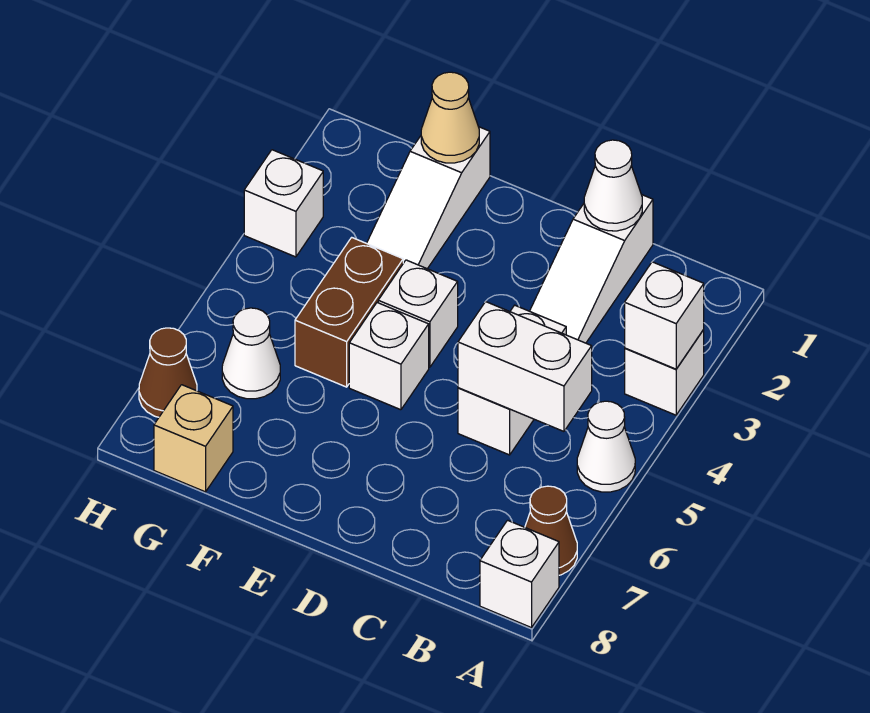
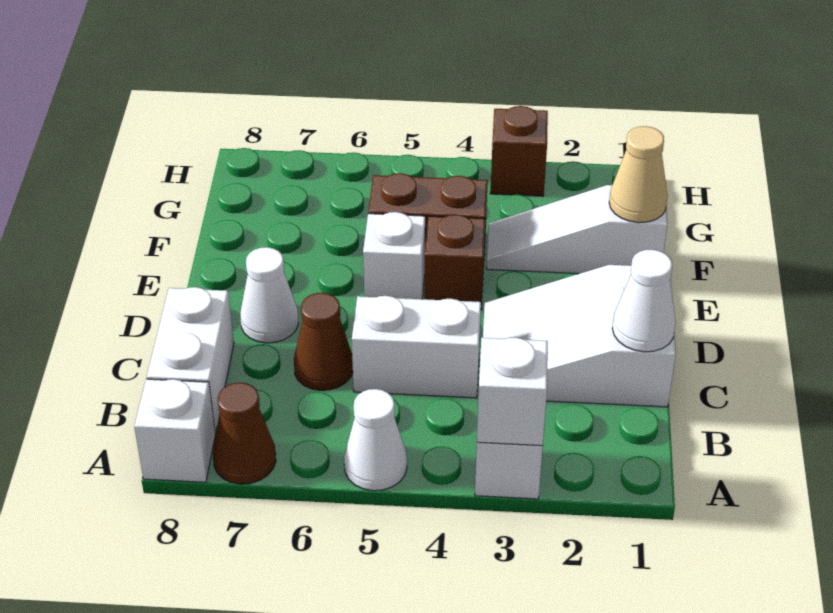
white brick B5:C5 level 2 -> white brick B8:C8 level 1
white slope C1:C3 level 1 top 1 -> white slope C1:D3 level 1 top 1
white brick E4 level 1 -> brown brick E4 level 1
white cone G6 level 1 -> white cone D7 level 1
tan brick G8 level 1 -> none
white brick H3 level 1 -> brown brick H3 level 1
brown cone H7 level 1 -> brown cone C6 level 1

